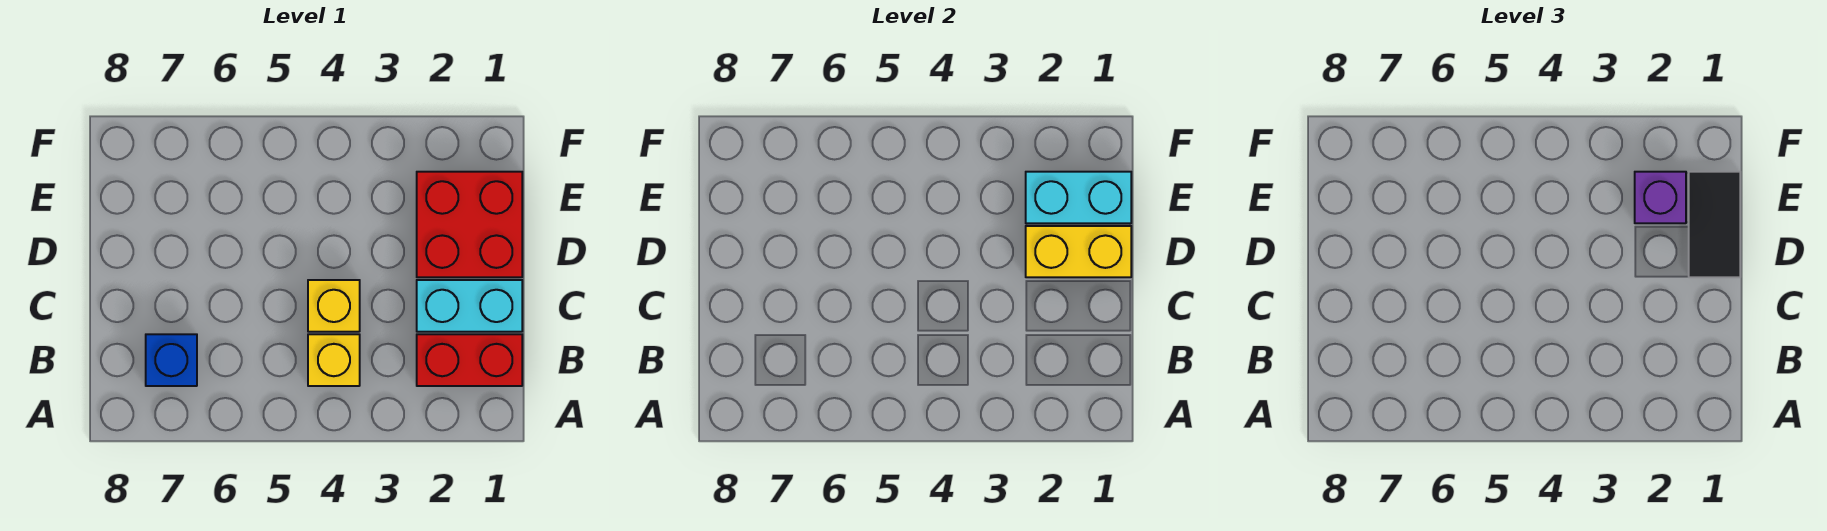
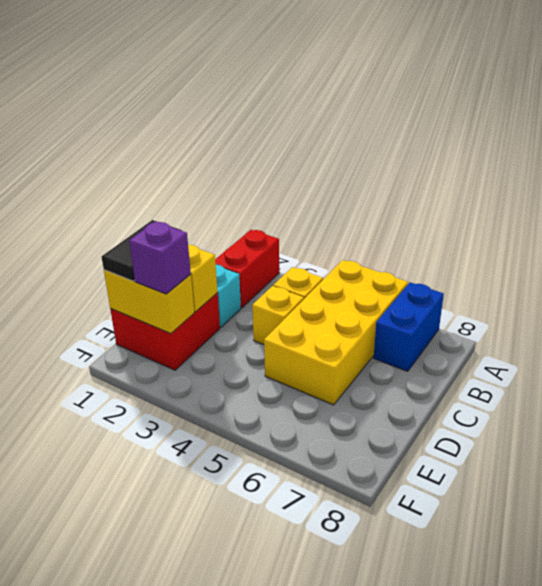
none -> yellow brick A5:D6 level 1
red brick B1:B2 level 1 -> red brick A2:B2 level 1
blue brick B7 level 1 -> blue brick A7:B7 level 1
cyan brick E1:E2 level 2 -> yellow brick E1:E2 level 2

